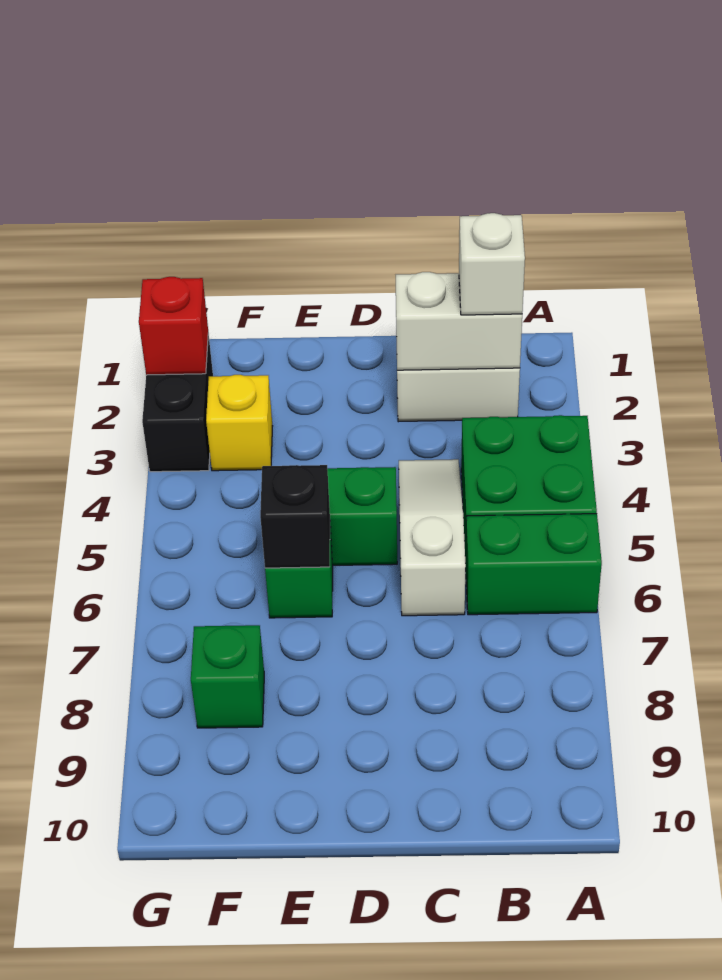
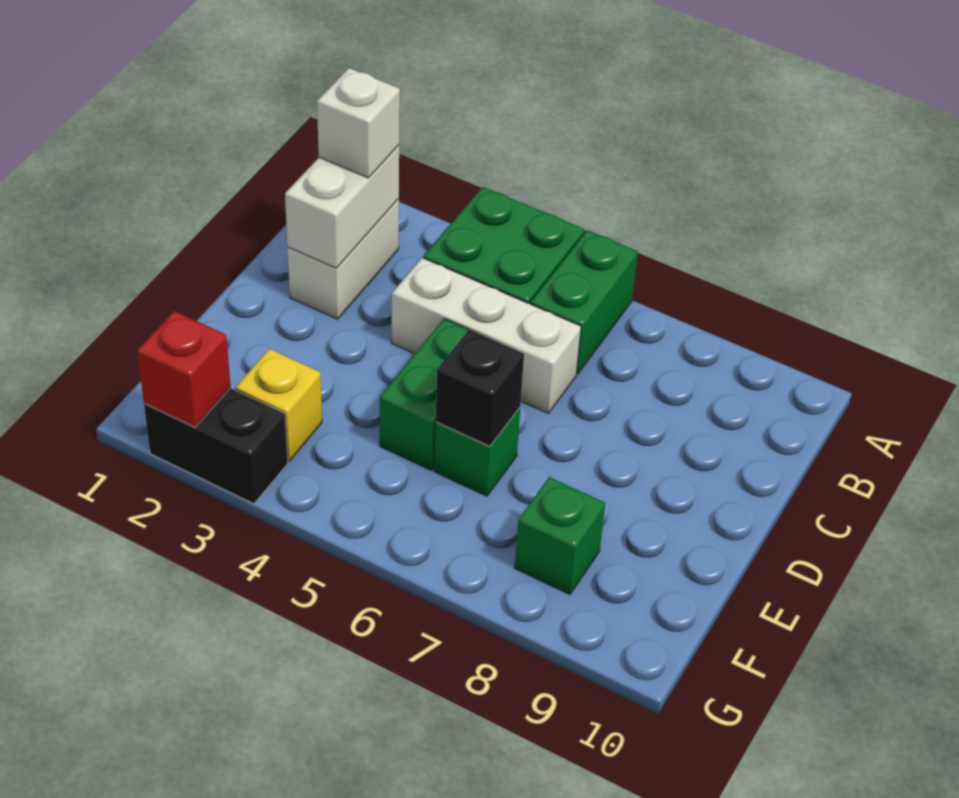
white slope C4:C6 level 1 top 6 -> white brick C4:C6 level 1

